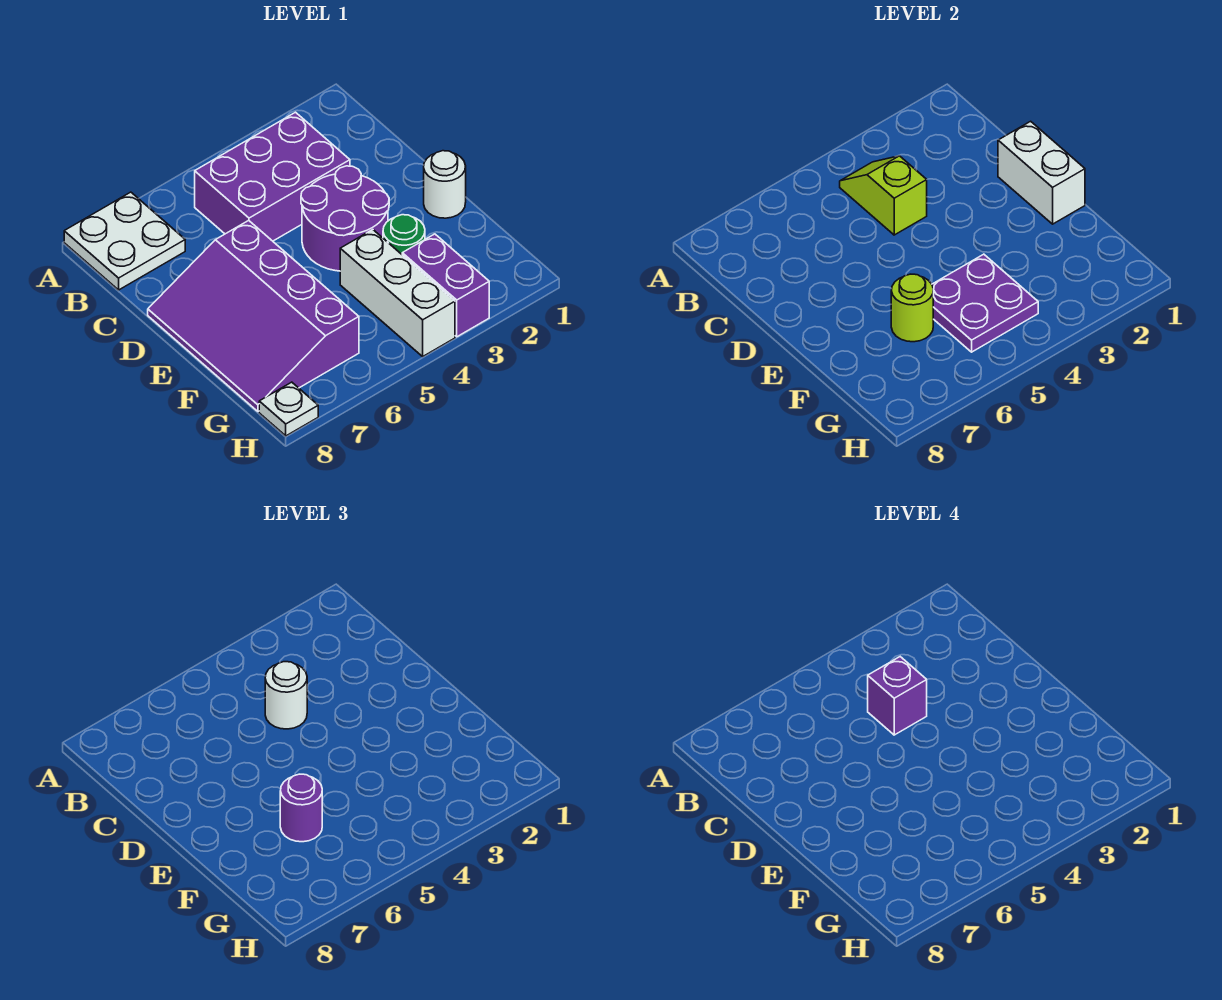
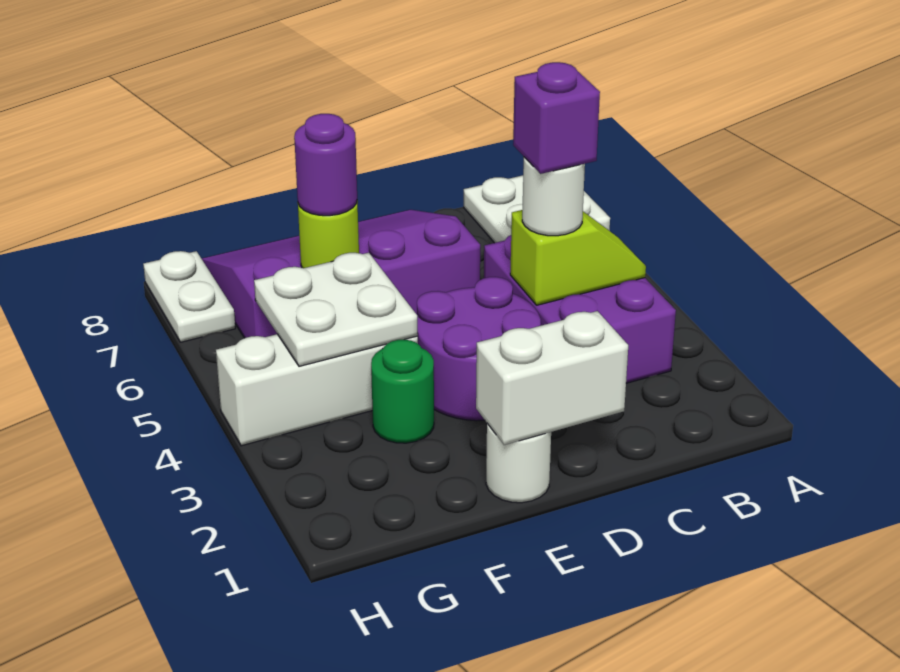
purple plate F4:G5 level 2 -> white plate F4:G5 level 2
purple brick G3:H3 level 1 -> none
white plate H8 level 1 -> white plate H7:H8 level 1

